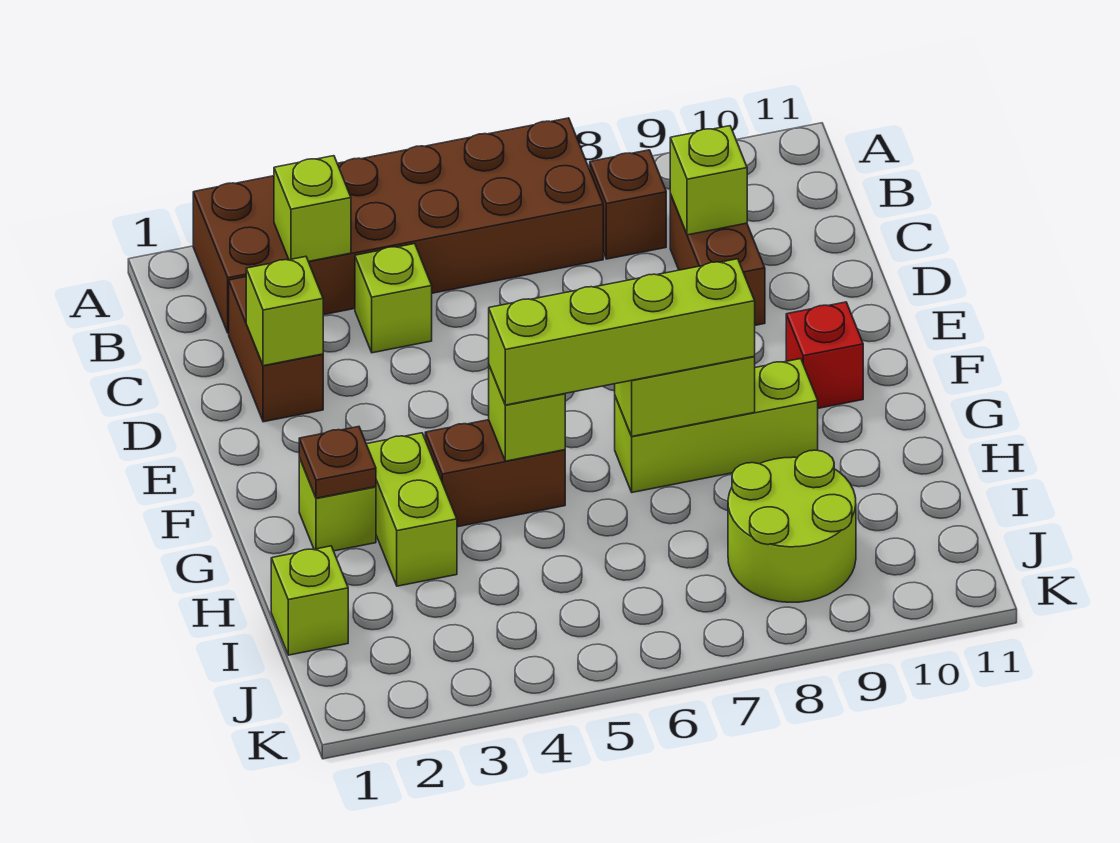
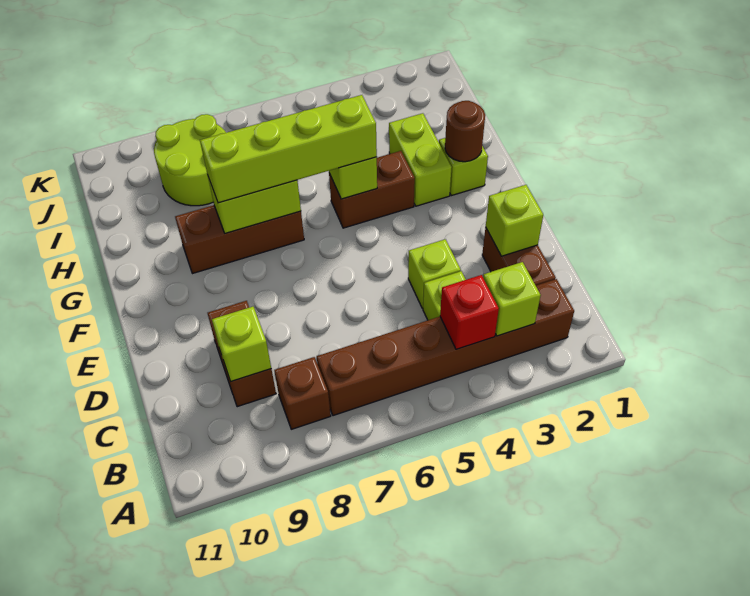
brown brick A2:B7 level 1 -> brown brick B2:B7 level 1
red brick F10 level 1 -> red brick B4 level 2
brown plate G2 level 2 -> brown round brick G2 level 2
lime brick G7:G9 level 1 -> brown brick G7:G9 level 1
lime brick I1 level 1 -> lime brick D4 level 1

